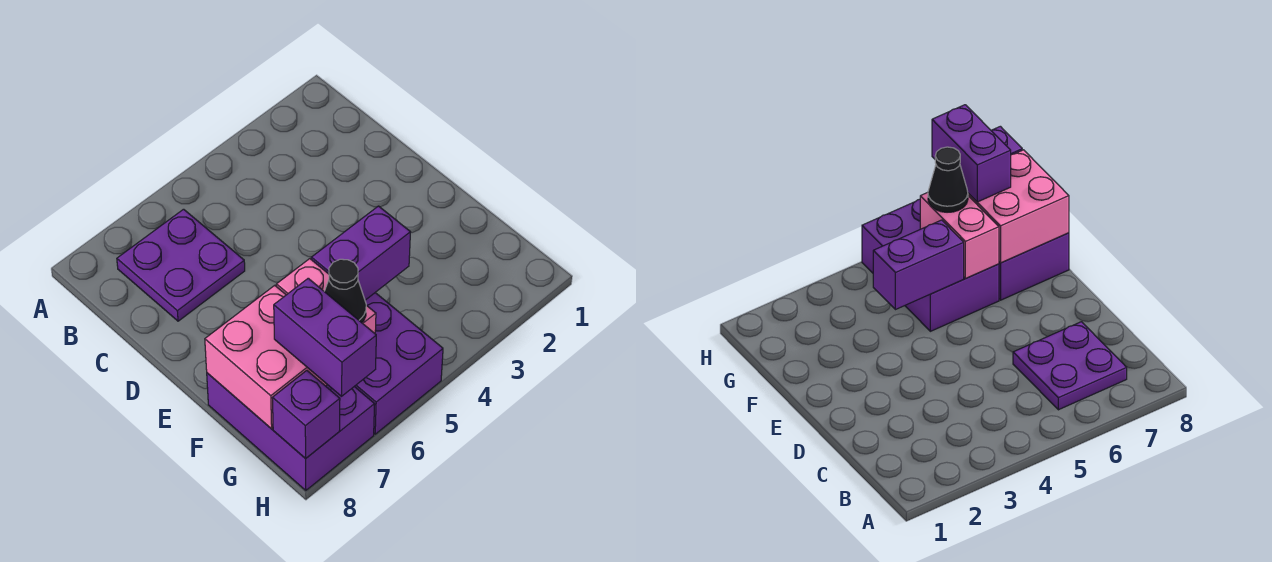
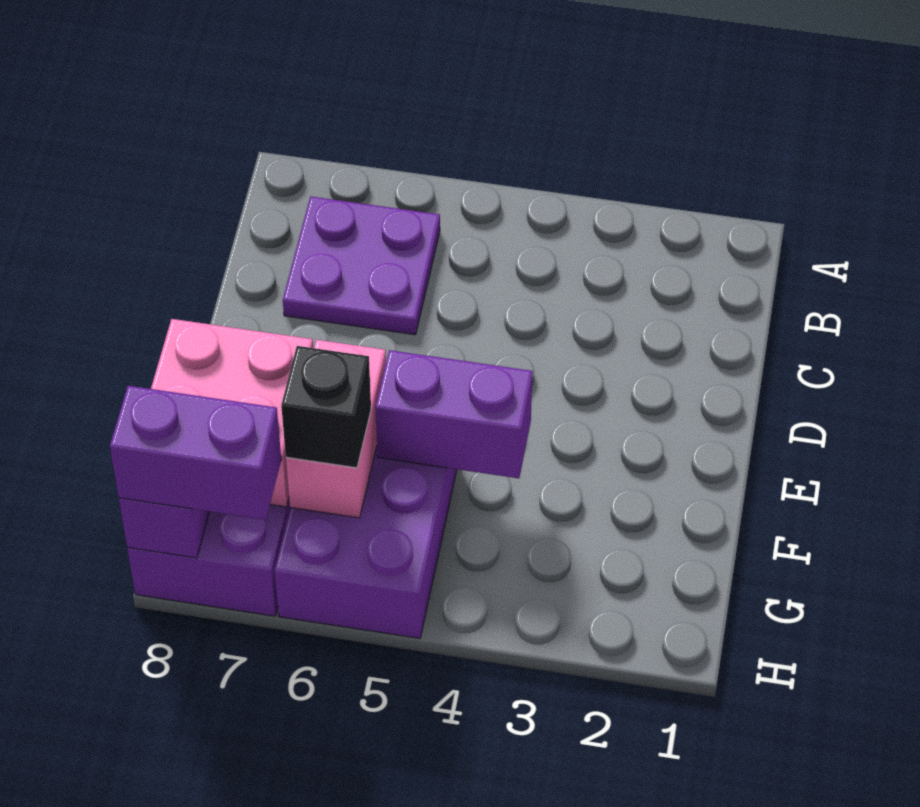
black cone G6 level 3 -> black brick G6 level 3
purple brick G7:H7 level 3 -> purple brick H7:H8 level 3

